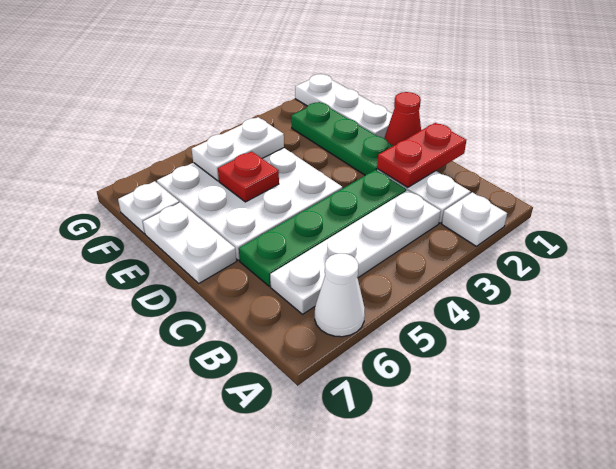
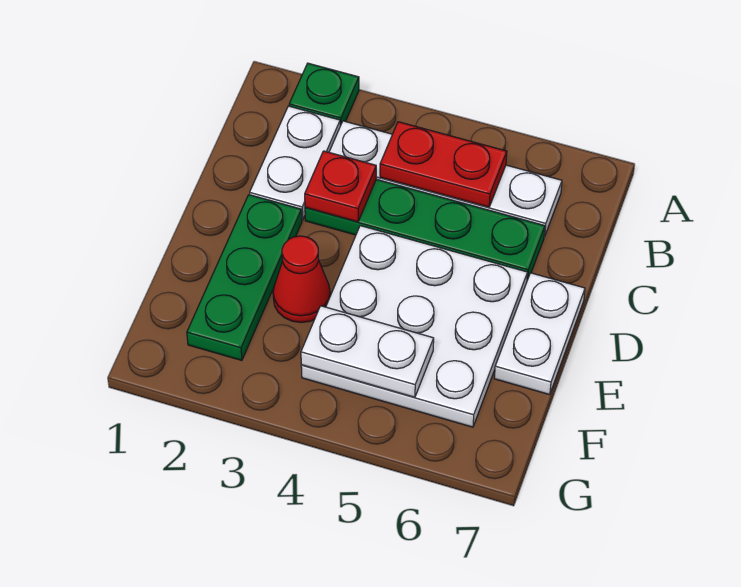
white plate A2 level 1 -> green plate A2 level 1
white cone A6 level 1 -> none
red plate C1:C2 level 2 -> red plate B4:B5 level 2
red cone D1 level 1 -> red cone E3 level 1
white plate E1:G1 level 1 -> none
red plate E5 level 2 -> red plate C3 level 2
white plate F7 level 1 -> none

